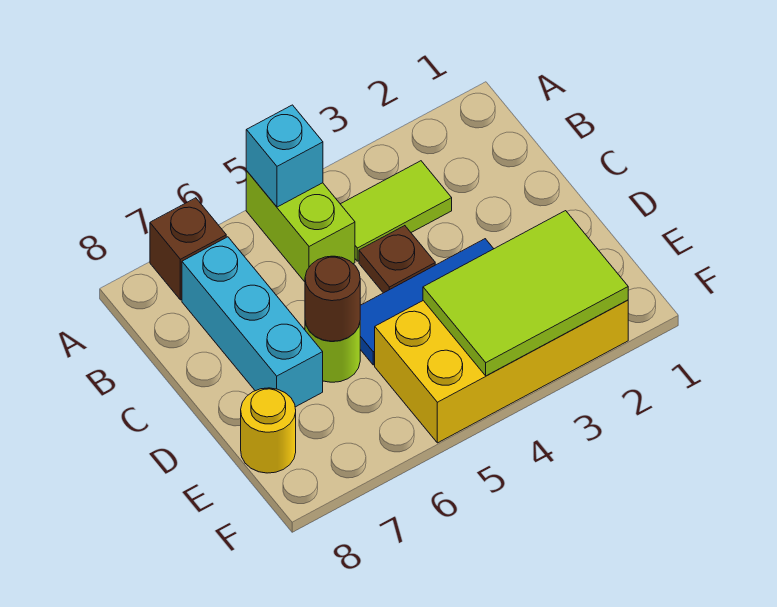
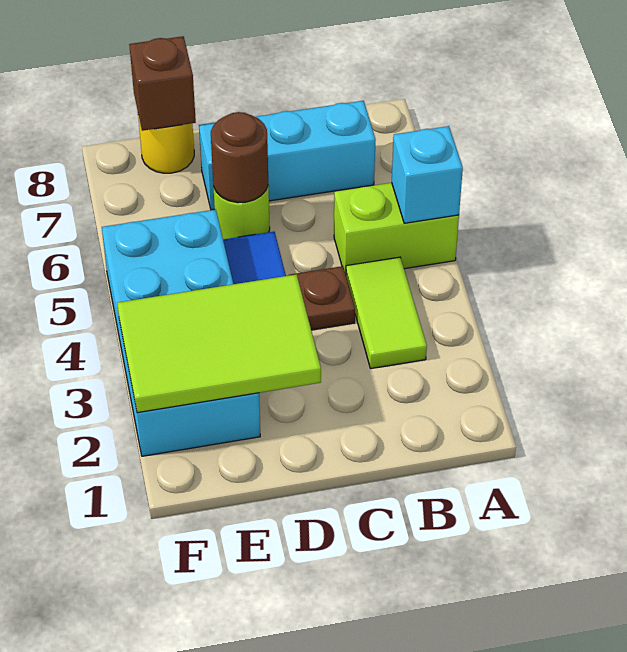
brown brick A7 level 1 -> brown brick E8 level 2
yellow brick E2:F5 level 1 -> cyan brick E2:F5 level 1
lime tile E2:F4 level 2 -> lime tile D2:F3 level 2

